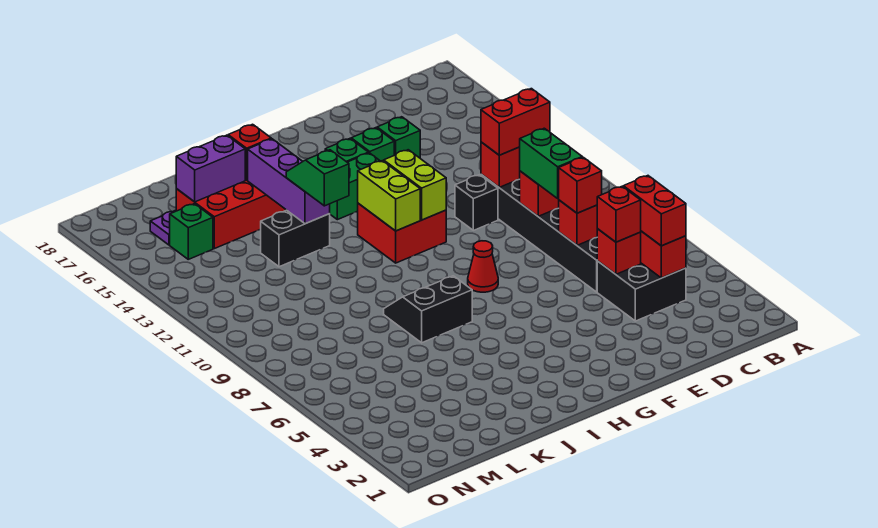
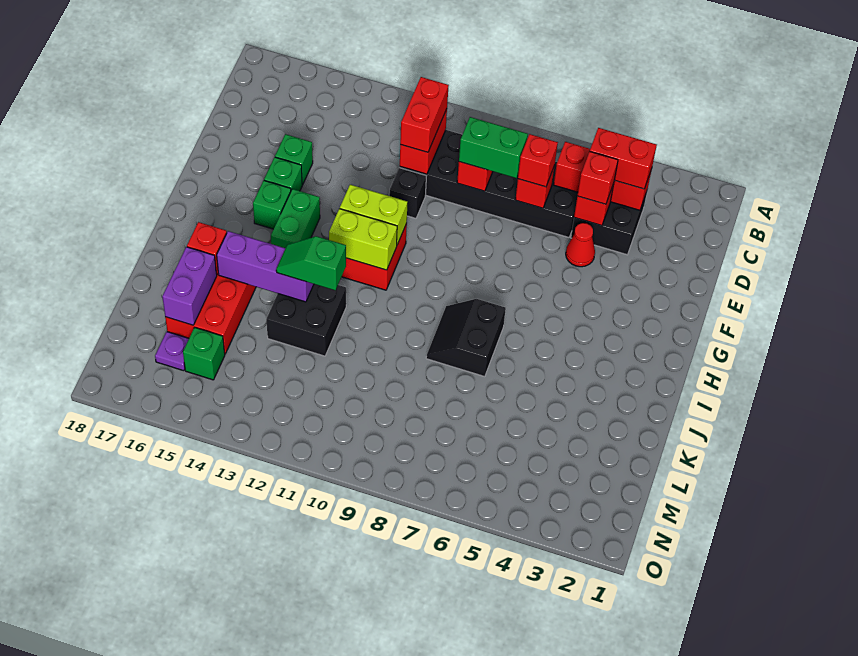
red cone G8 level 1 -> red cone E5 level 1
black brick J13:K13 level 1 -> black brick J12:K13 level 1

